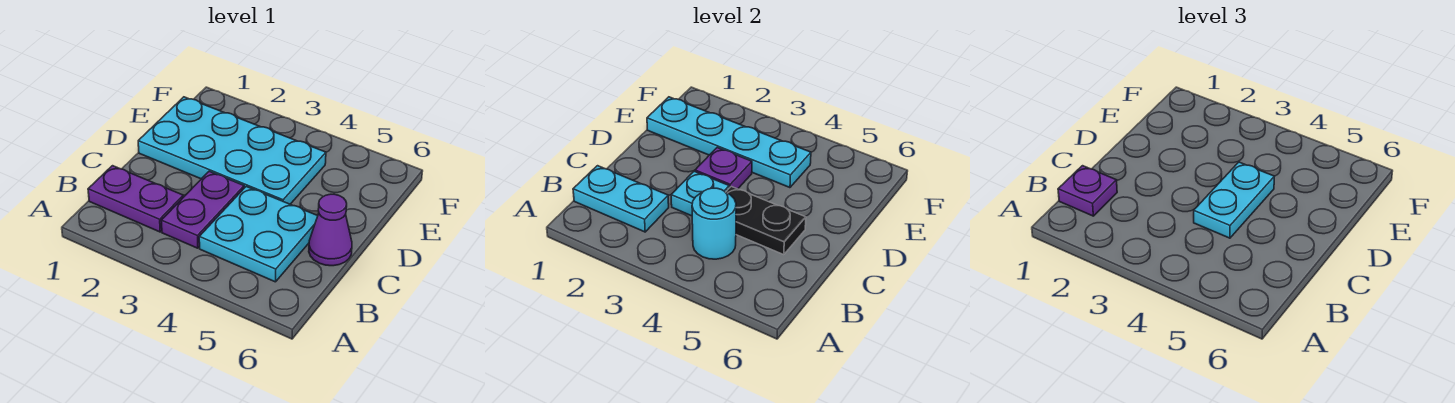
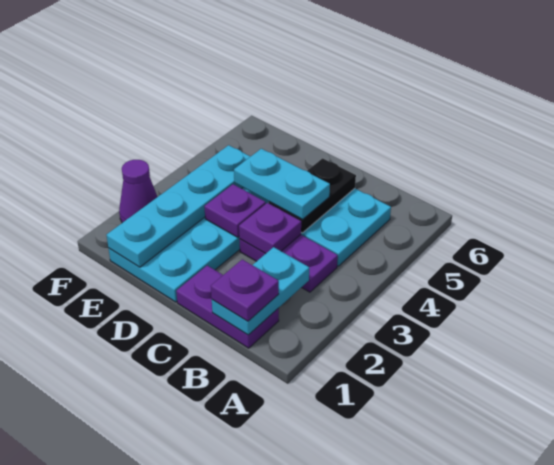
purple plate B1:B2 level 1 -> purple plate B1:C1 level 1
cyan round brick B4 level 2 -> none
cyan plate C3 level 2 -> purple plate C3 level 2
purple cone C6 level 1 -> purple cone F2 level 1

